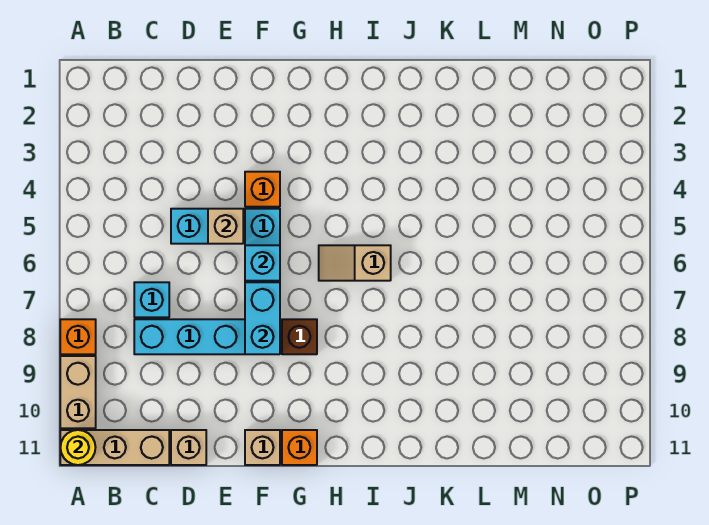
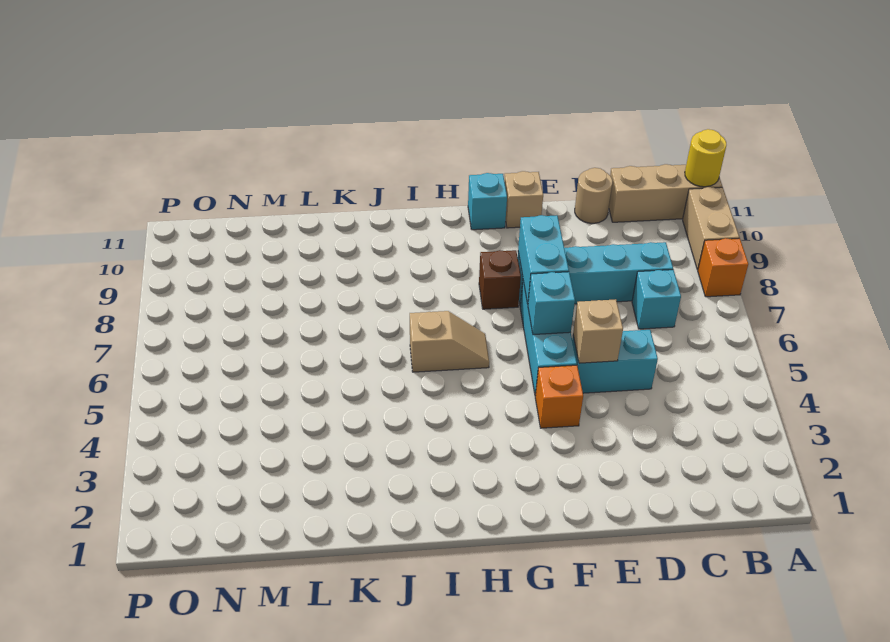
tan brick D11 level 1 -> tan round brick D11 level 1
orange brick G11 level 1 -> cyan brick G11 level 1

